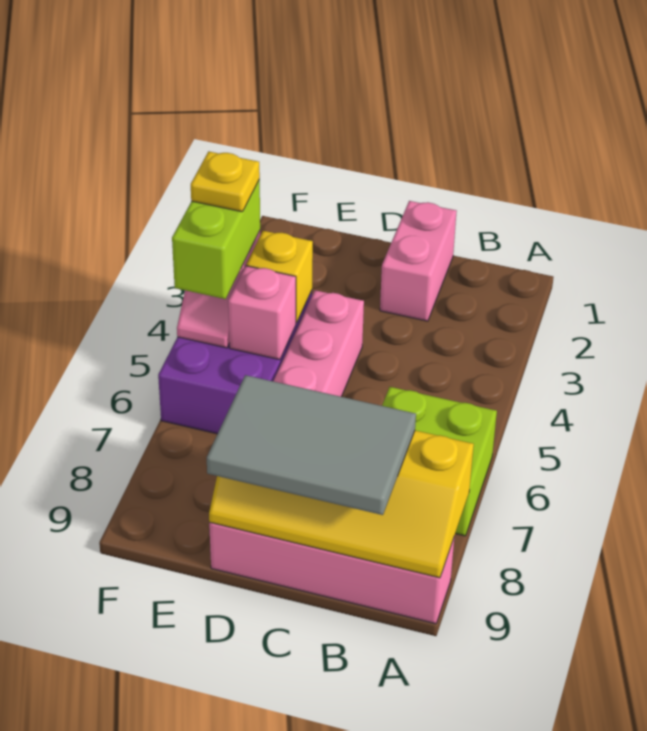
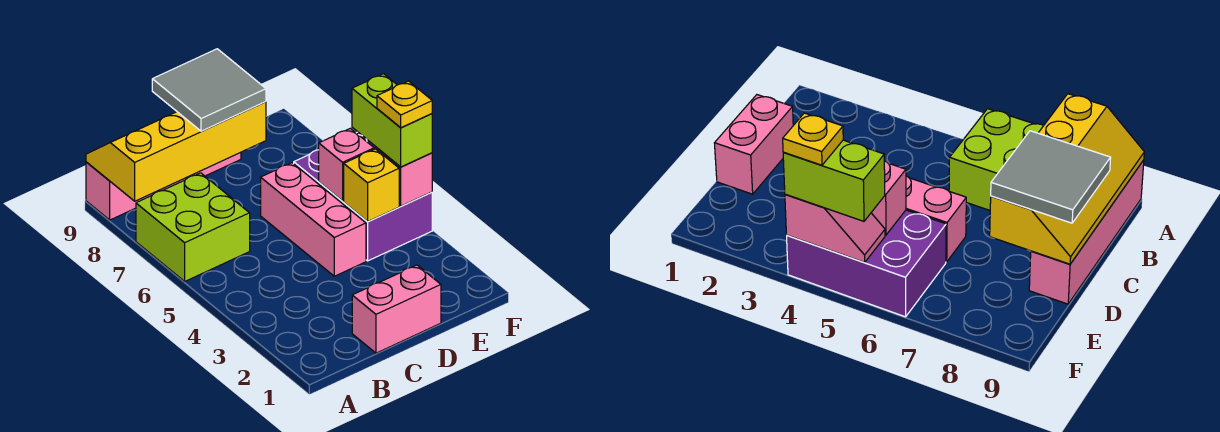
grey tile B8:D9 level 3 -> grey tile C8:D9 level 3
pink brick C1:C2 level 1 -> pink brick C1:D1 level 1

